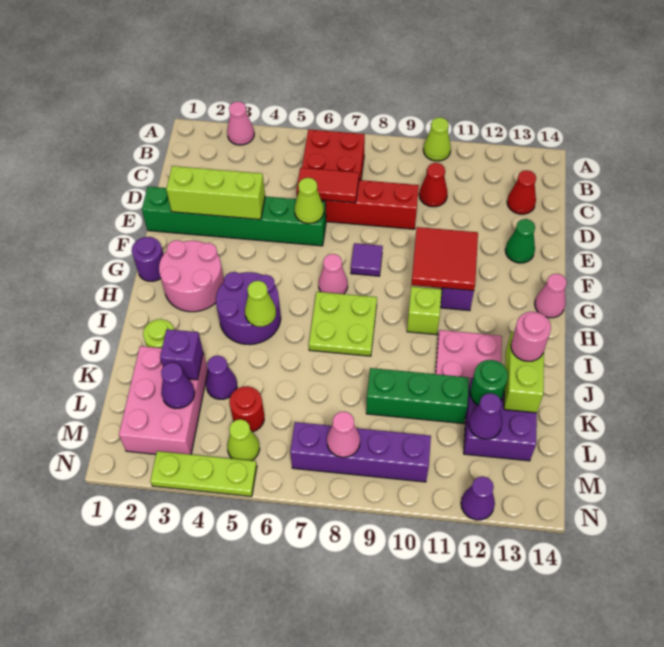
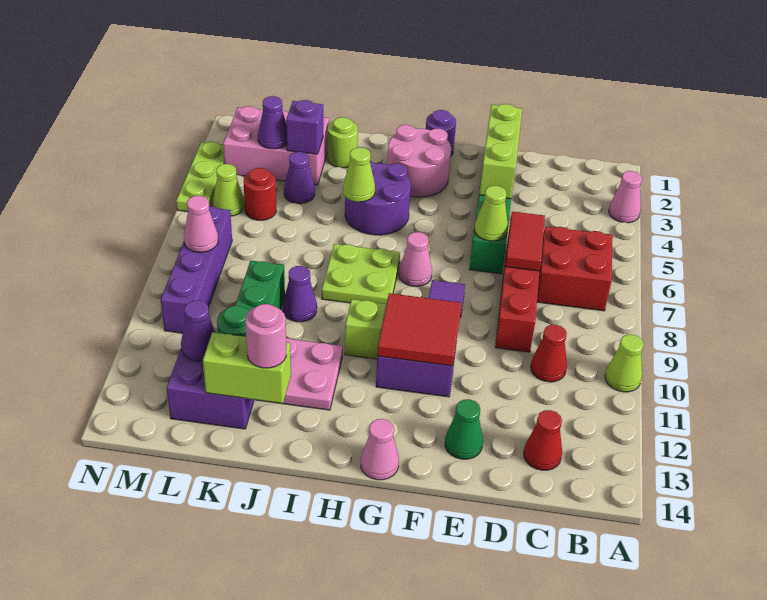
purple cone N12 level 1 -> purple cone J9 level 1

